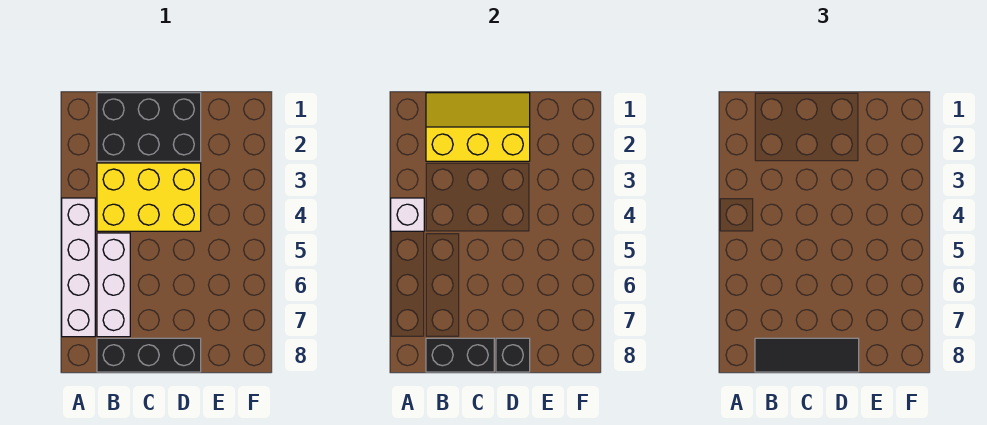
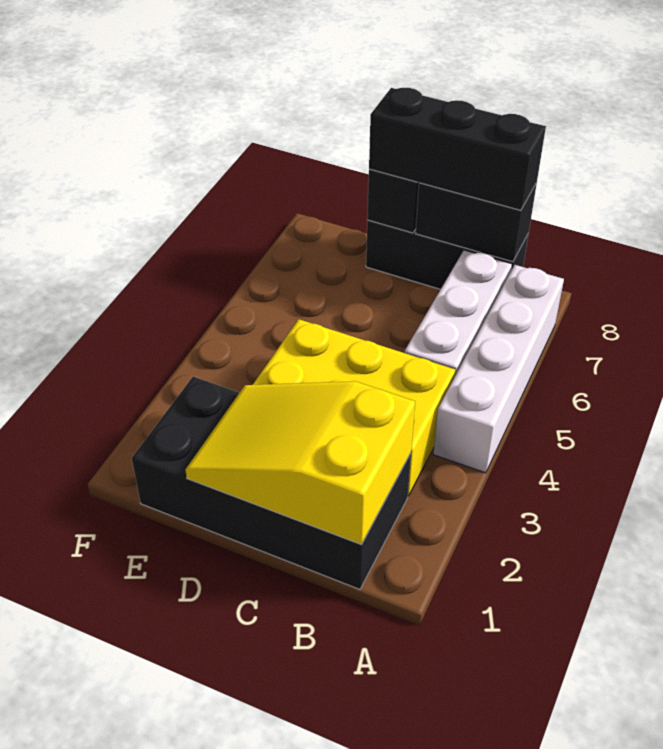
white brick A4 level 2 -> none
black brick B1:D2 level 1 -> black brick B1:E2 level 1
yellow slope B1:D2 level 2 top 2 -> yellow slope B1:D2 level 2 top B
black tile B8:D8 level 3 -> black brick B8:D8 level 3

